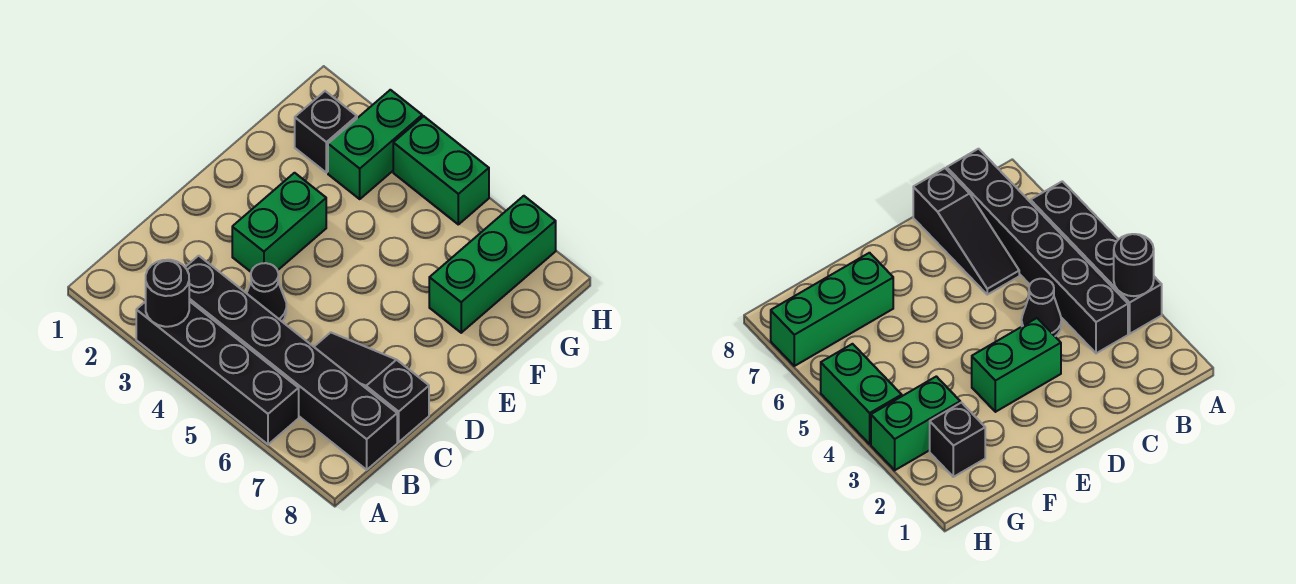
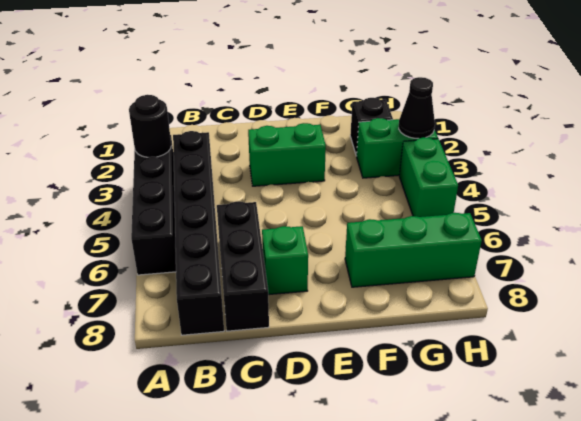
black cone C4 level 1 -> black cone H3 level 2
black slope C6:C8 level 1 top 8 -> black brick C6:C8 level 1
none -> green brick D7 level 1

